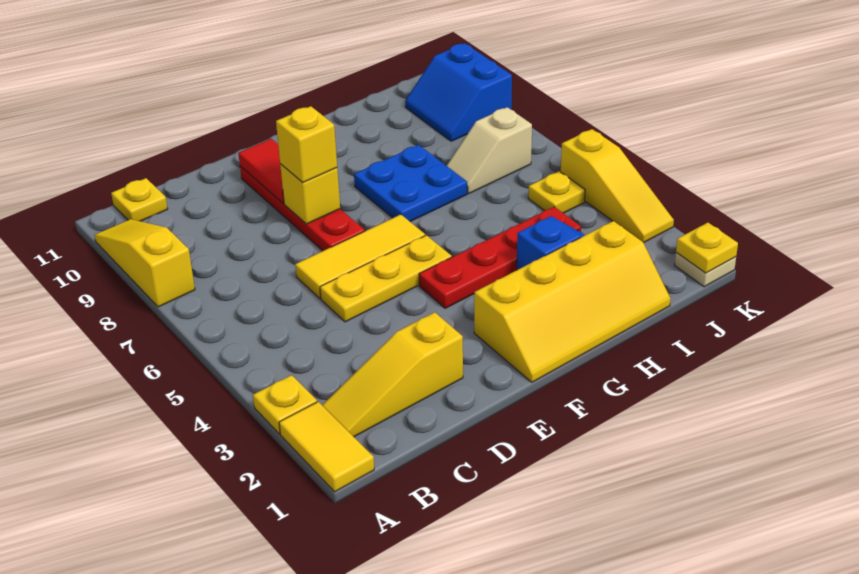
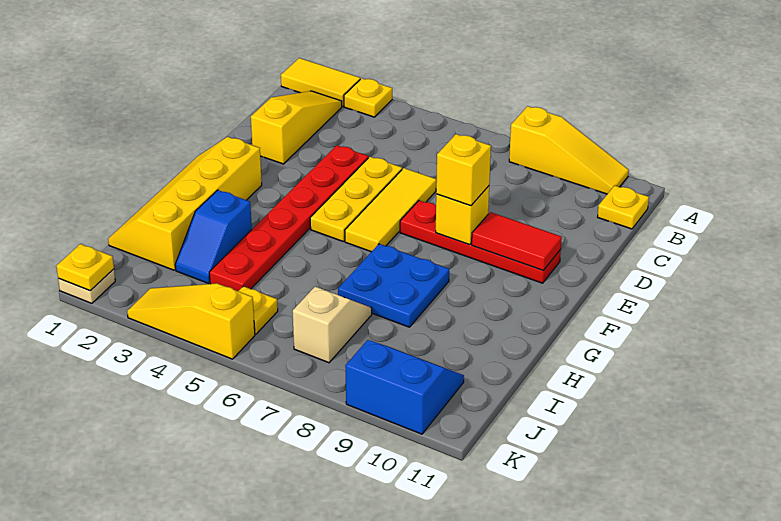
red plate F4:I4 level 1 -> red plate D4:I4 level 1

